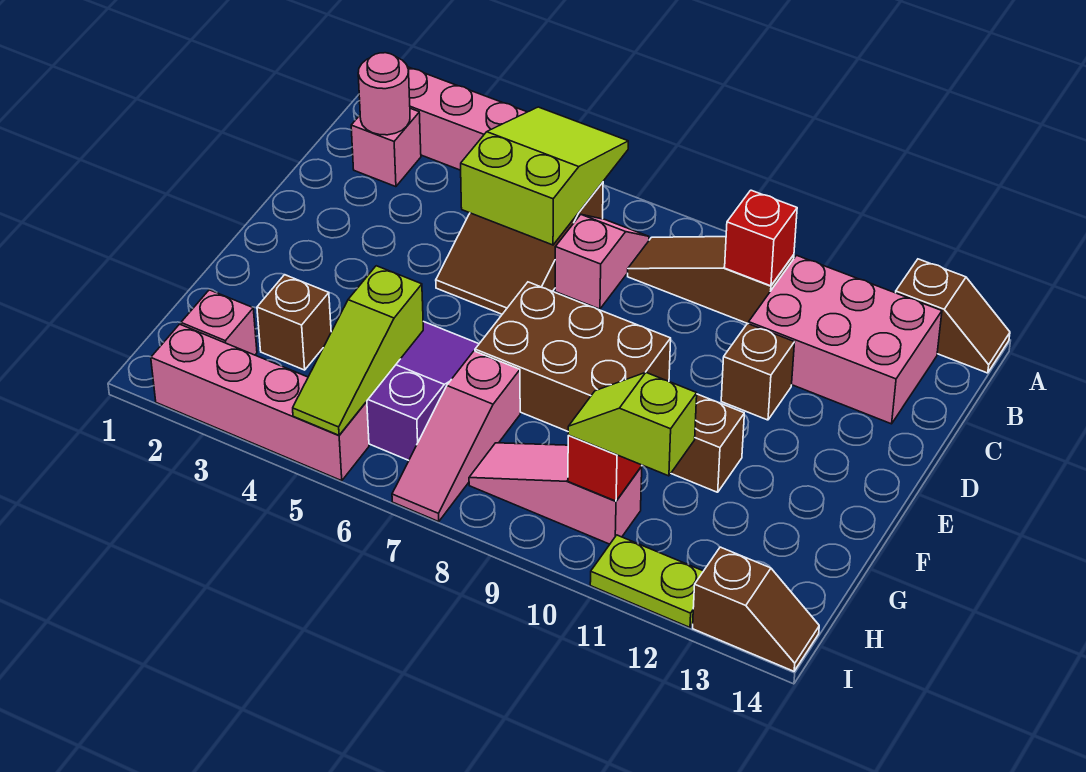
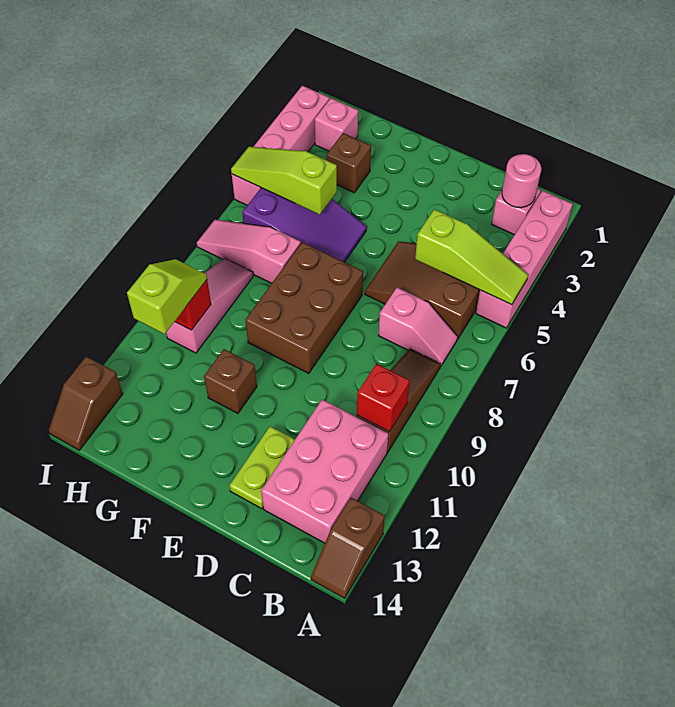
lime slope A5:C6 level 2 top C -> lime slope A5:C5 level 2 top C
brown brick D11 level 1 -> none
lime plate I11:I12 level 1 -> lime plate D12:D13 level 1

